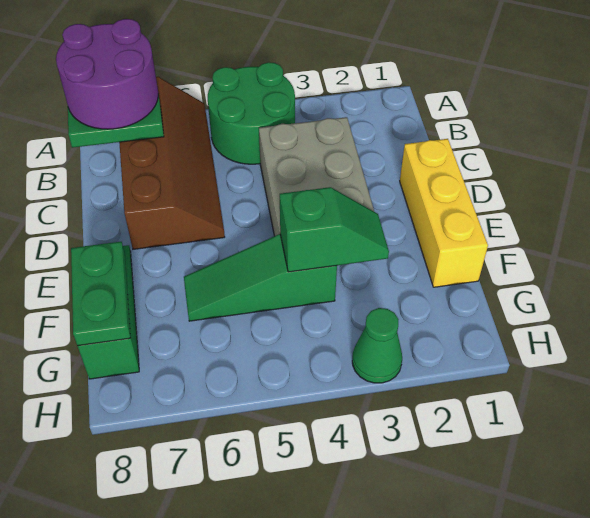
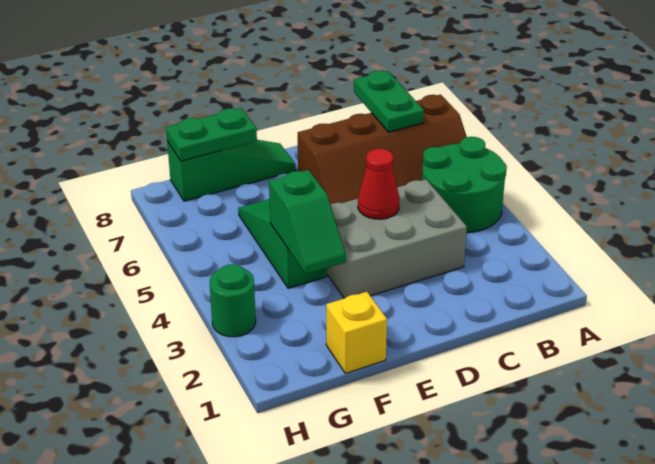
purple round brick A7:B8 level 3 -> none
yellow brick D1:F1 level 1 -> yellow brick F1 level 1
none -> red cone D4 level 2
green cone H3 level 1 -> green round brick H3 level 1

